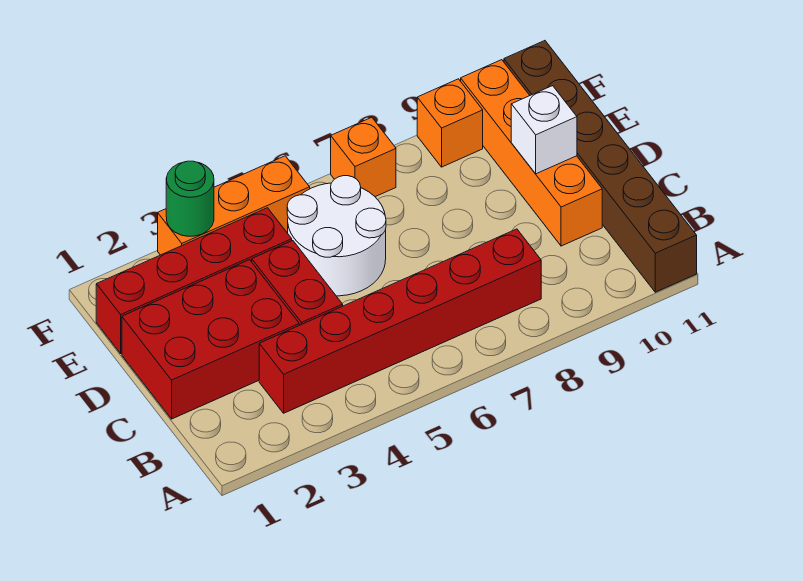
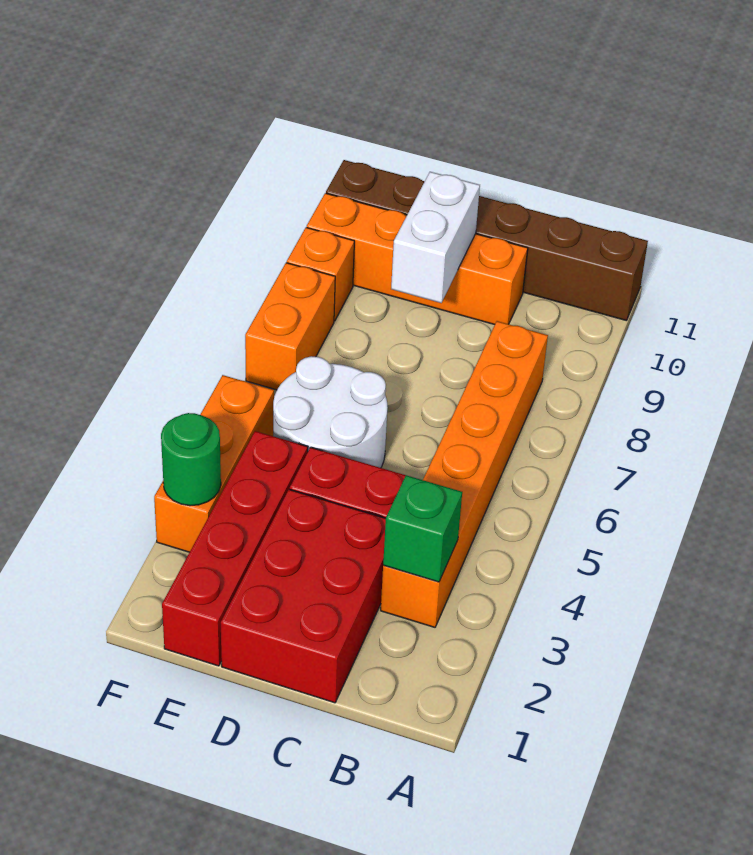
red brick B3:B8 level 1 -> orange brick B3:B8 level 1
none -> green brick B3 level 2
white brick D10 level 2 -> white brick D9:D10 level 2
orange brick F7 level 1 -> orange brick F7:F8 level 1

